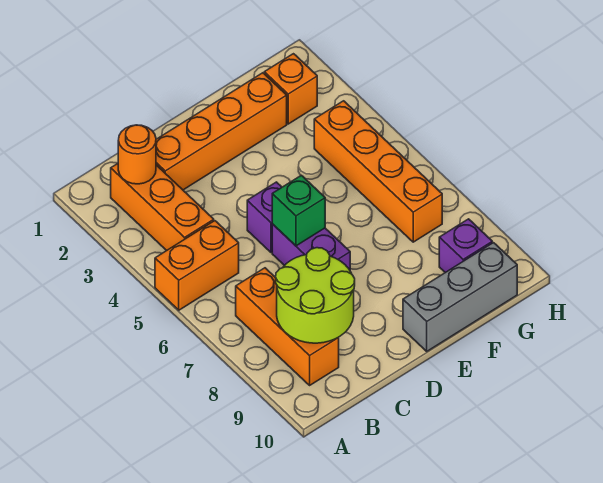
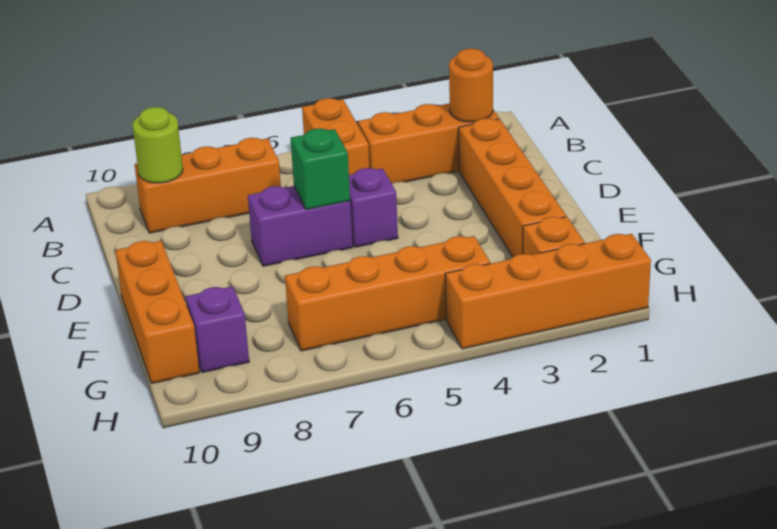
lime round brick B8:C9 level 2 -> lime round brick B9 level 2
grey brick E10:G10 level 1 -> orange brick E10:G10 level 1
none -> orange brick H1:H4 level 1

